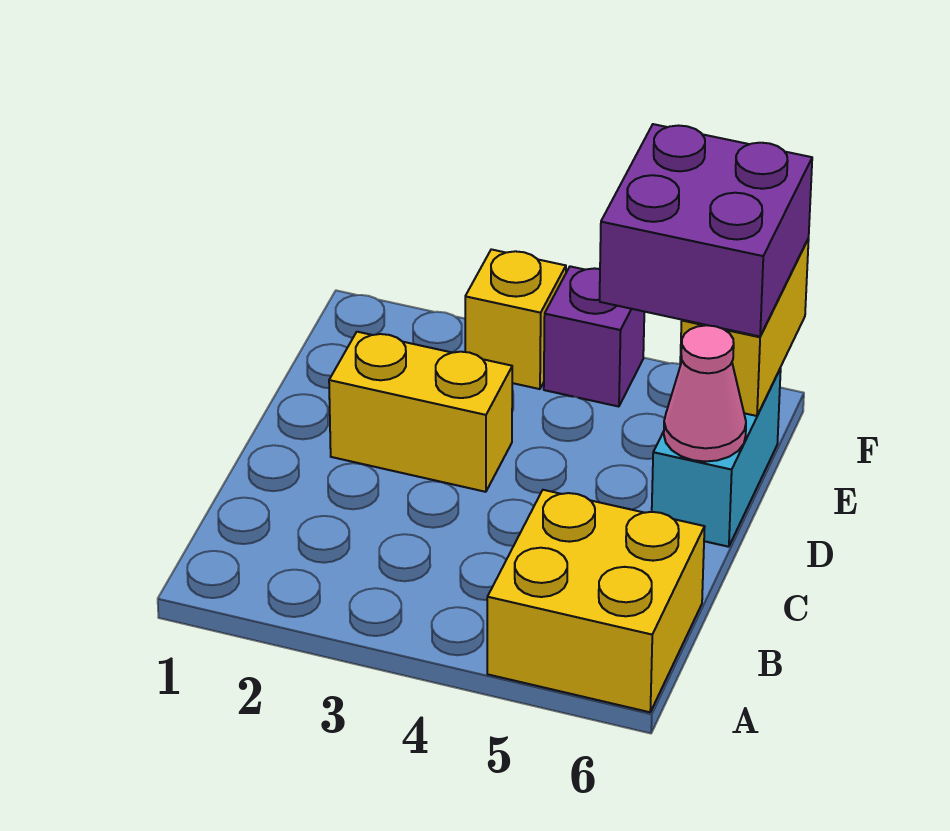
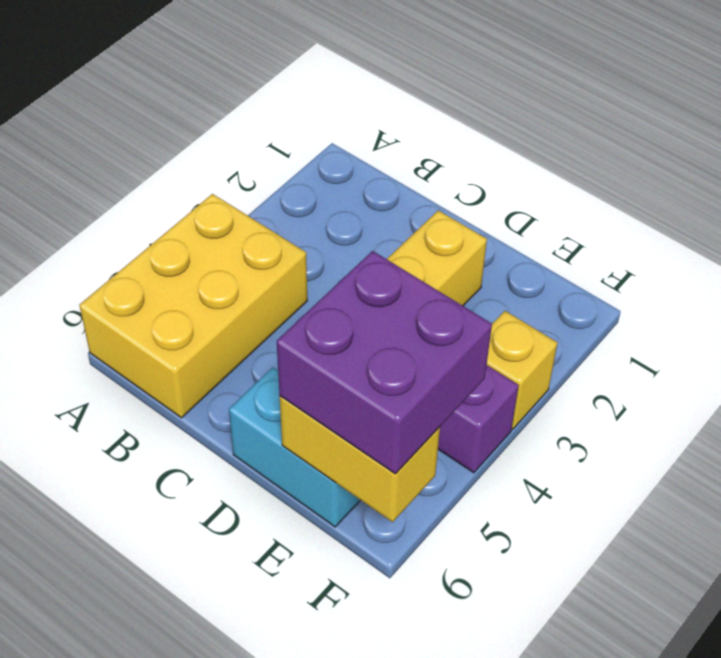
yellow brick A5:B6 level 1 -> yellow brick A4:B6 level 1
pink cone D6 level 2 -> none

